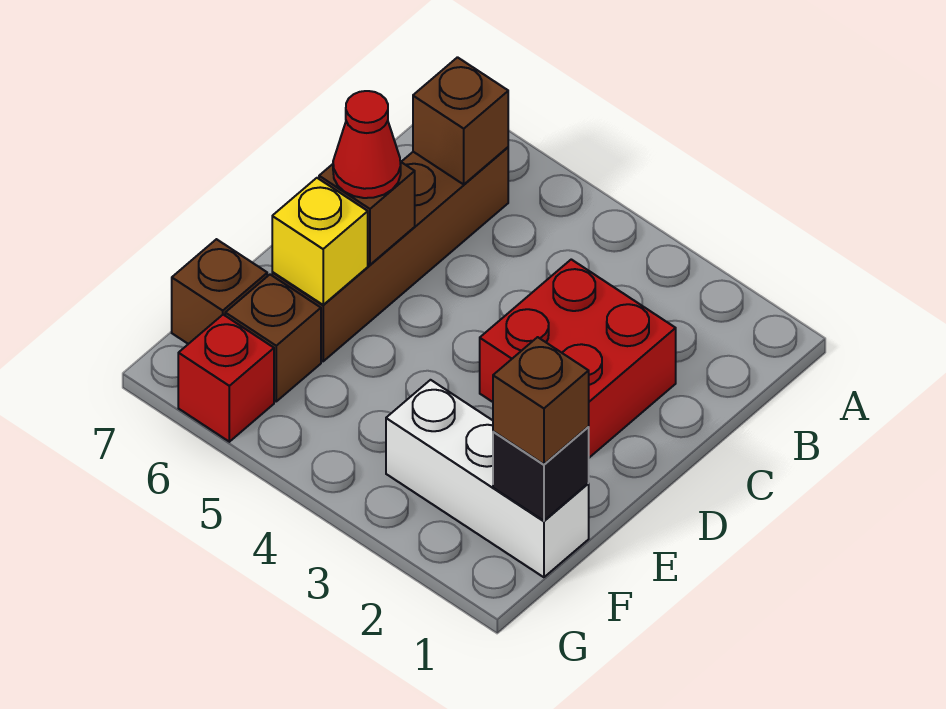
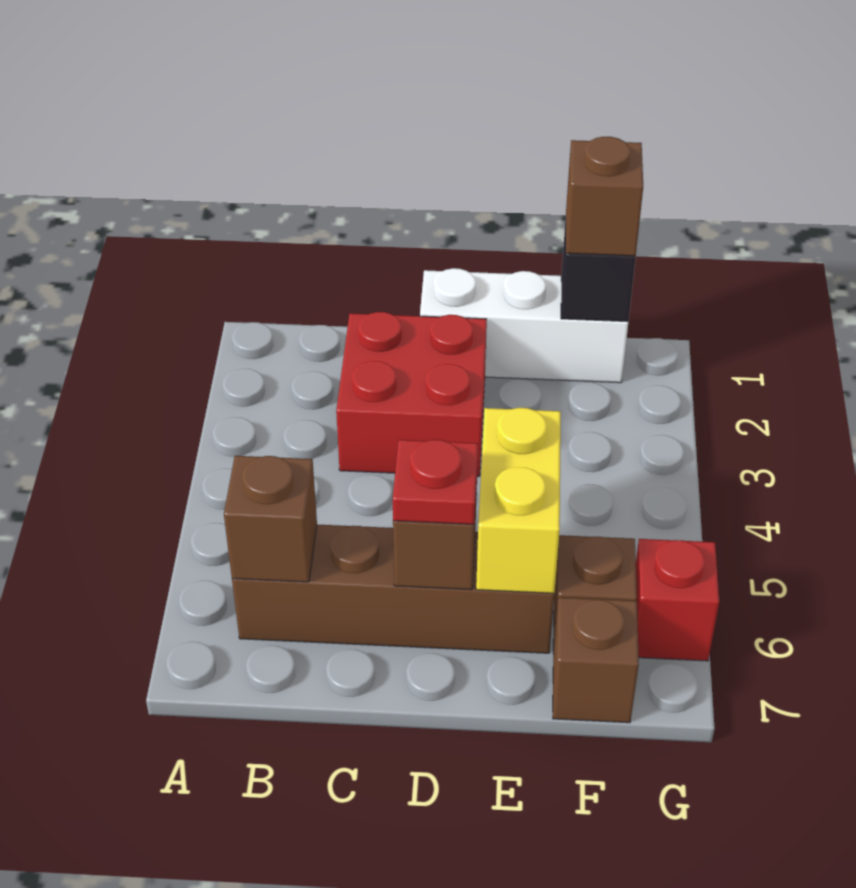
red cone D6 level 3 -> red plate D6 level 3
yellow brick E6 level 2 -> yellow brick E5:E6 level 2
white brick F1:F3 level 1 -> white brick D1:F1 level 1

